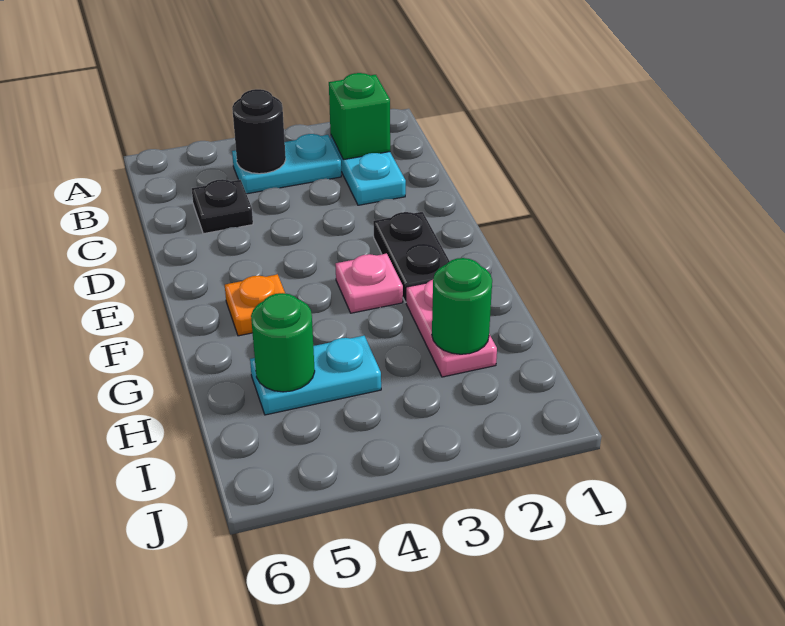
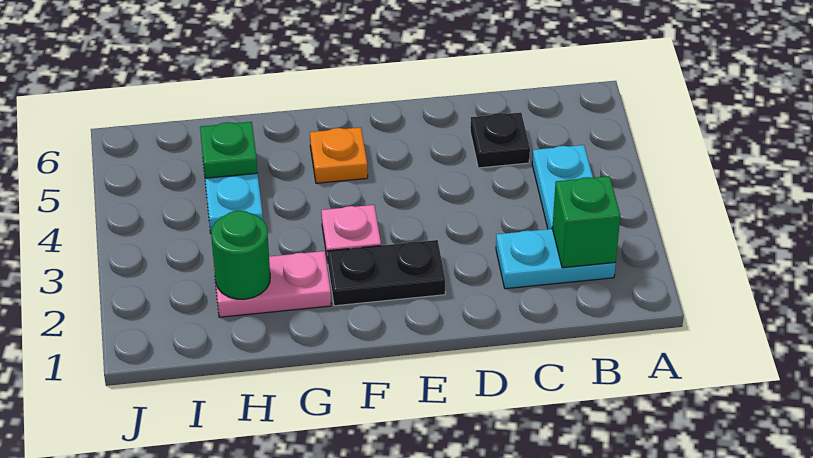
black round brick B4 level 2 -> none
green round brick H5 level 2 -> green plate H5 level 2

